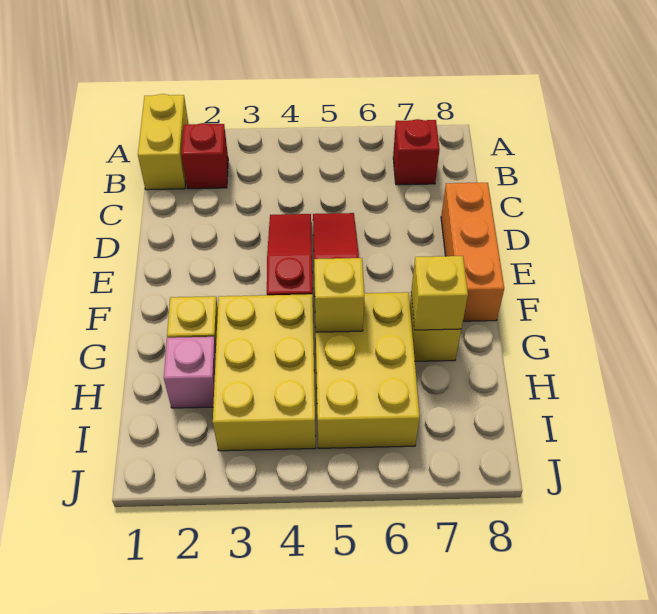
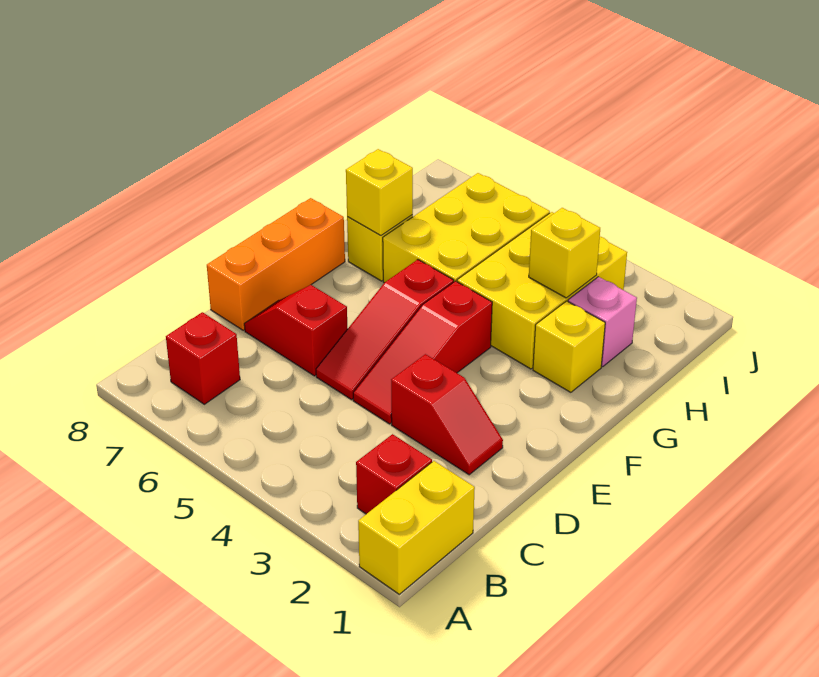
none -> red slope D2:D3 level 1 top 3
none -> red slope D6:D7 level 1 top 6
yellow brick G5 level 2 -> yellow brick H3 level 2

